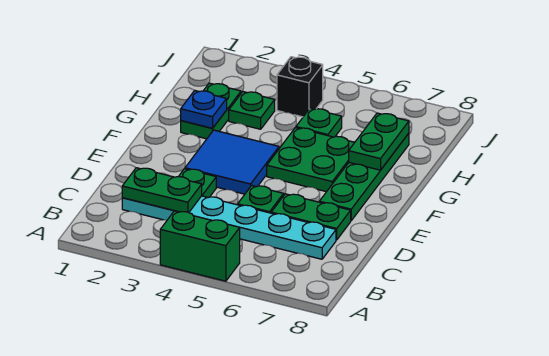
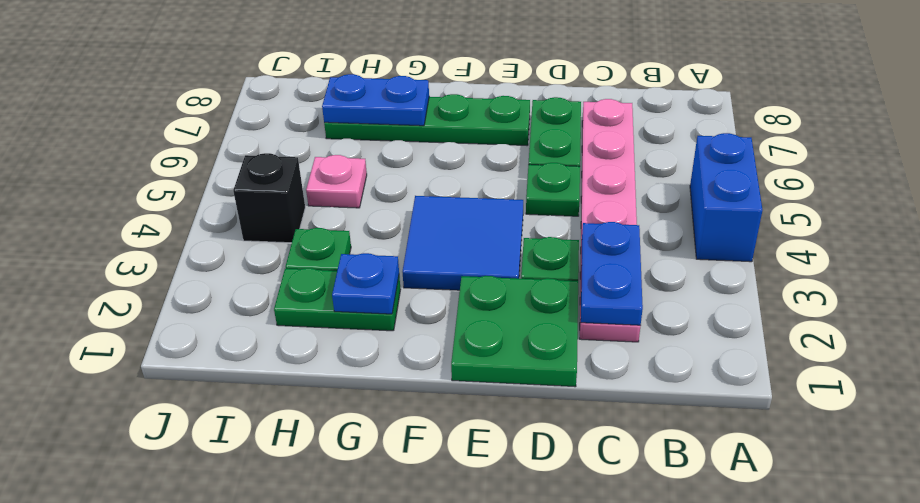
green brick A4:A5 level 1 -> blue brick A4:A5 level 1
cyan plate C2:C7 level 1 -> pink plate C2:C7 level 1
green plate C2:C3 level 2 -> blue plate C2:C3 level 2
green plate F5:G6 level 1 -> green plate D1:E2 level 1
green plate G7:H7 level 2 -> blue plate G7:H7 level 2
green plate H5 level 1 -> pink plate H5 level 1

